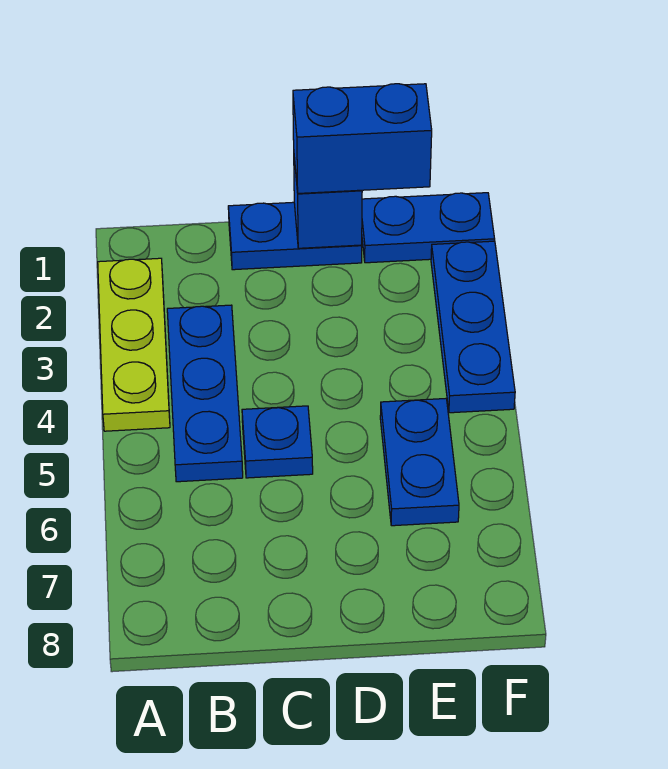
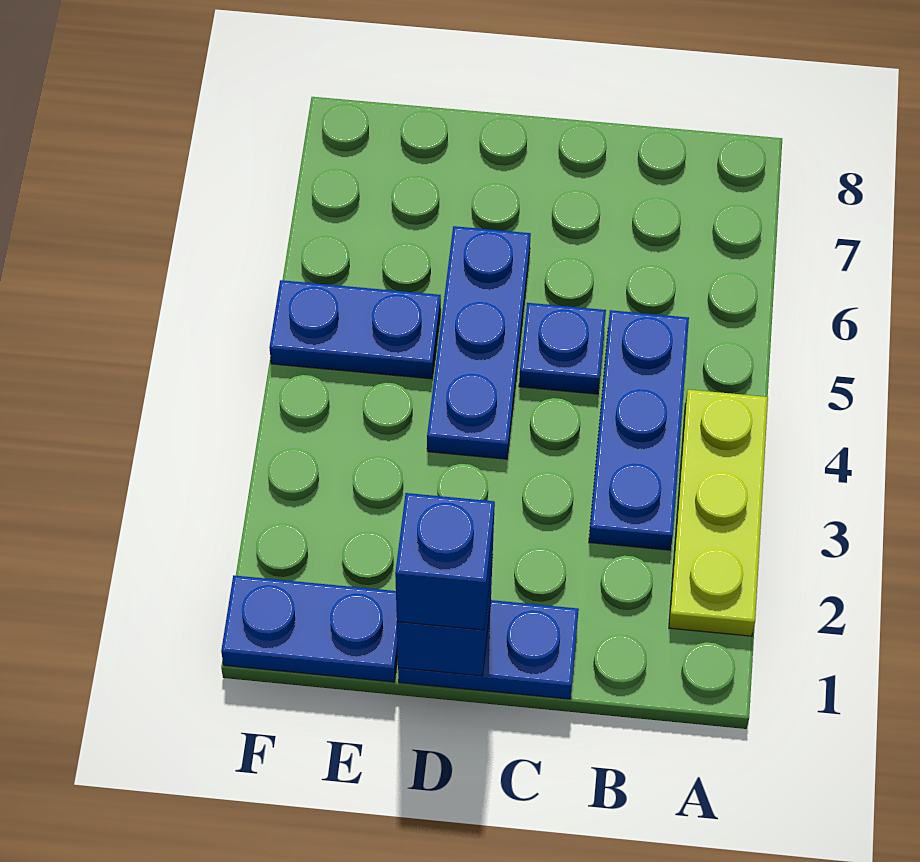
blue brick D1:E1 level 3 -> blue brick D1 level 3
blue plate E5:E6 level 1 -> blue plate E5:F5 level 1
blue plate F2:F4 level 1 -> blue plate D4:D6 level 1

